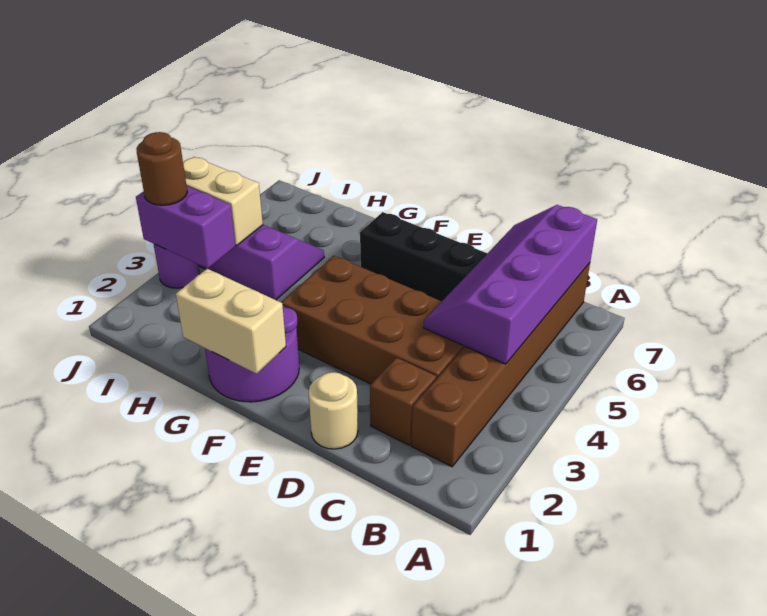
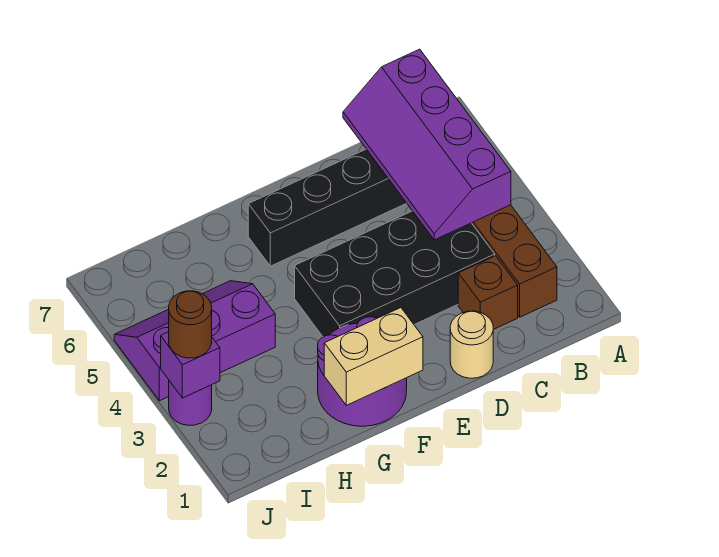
brown brick C3:F4 level 1 -> black brick C3:F4 level 1
purple brick I3:J3 level 2 -> purple brick J3 level 2
tan brick I4:J4 level 2 -> none

